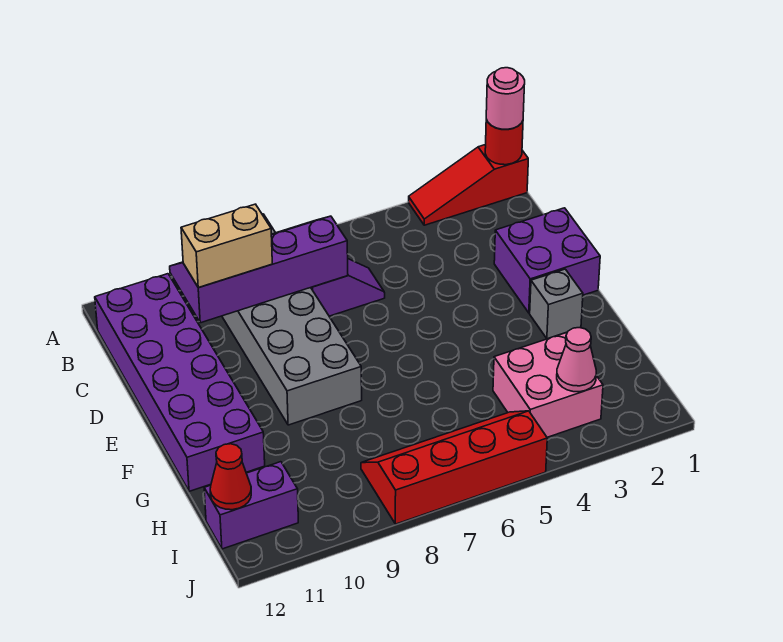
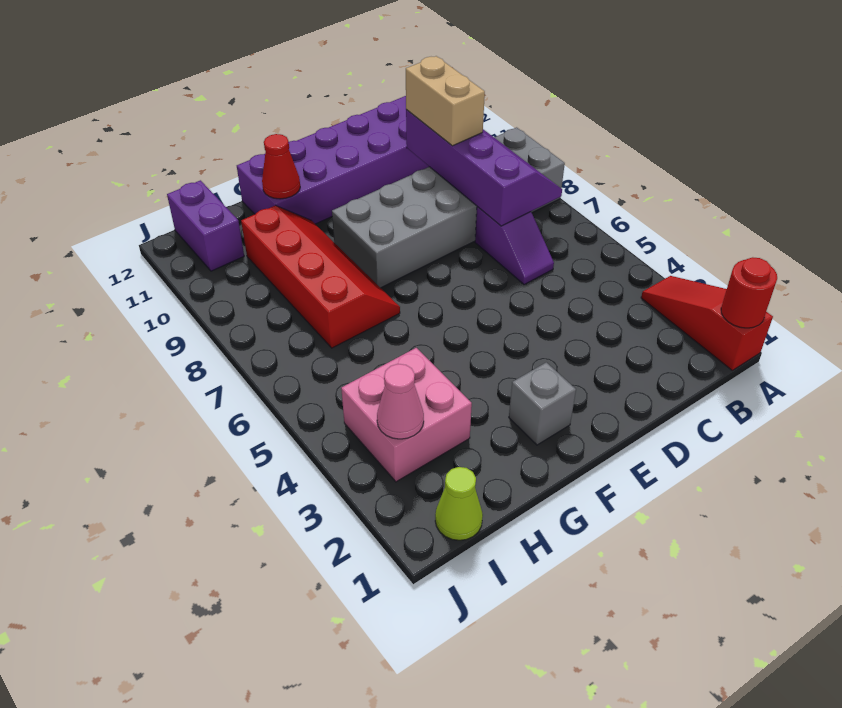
pink round brick A1 level 3 -> none
purple brick D1:E2 level 1 -> none
none -> lime cone I1 level 1
red slope I5:J8 level 1 top J -> red slope G7:H10 level 1 top H
red cone I12 level 2 -> red cone G11 level 2

